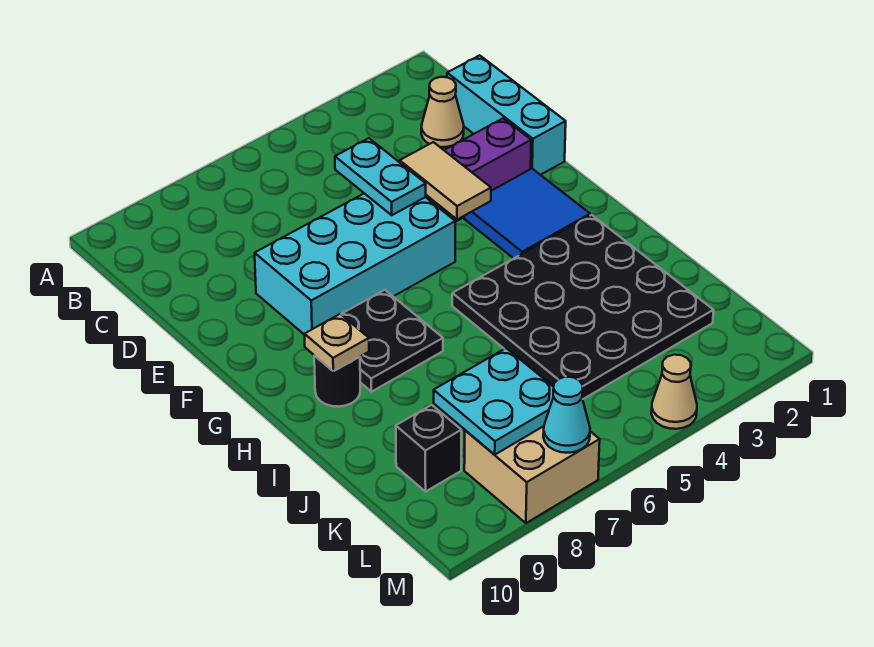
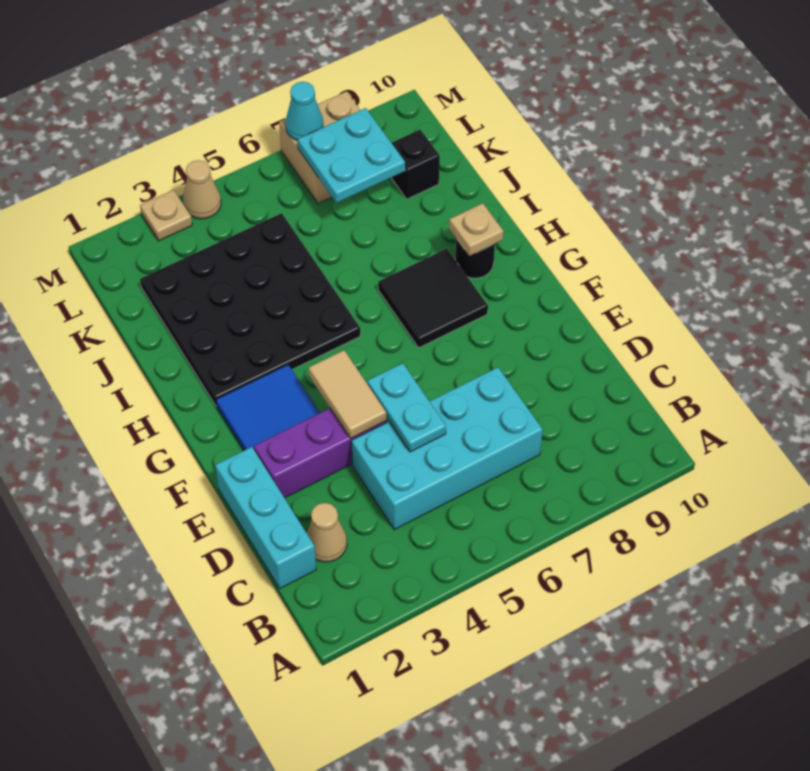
cyan brick E5:F8 level 1 -> cyan brick C4:D7 level 1
black plate G7:H8 level 1 -> black tile G7:H8 level 1
none -> tan plate M3 level 1

